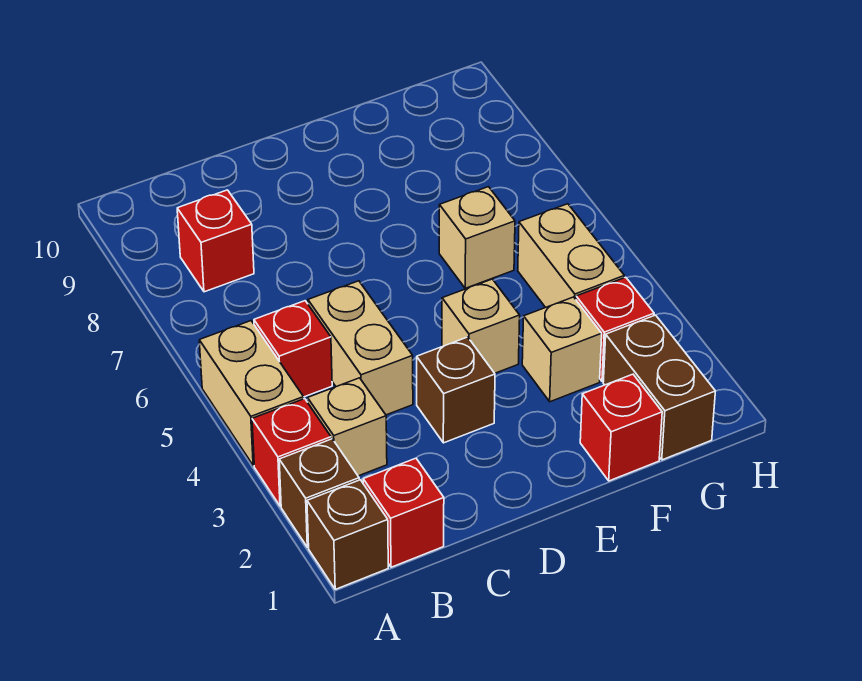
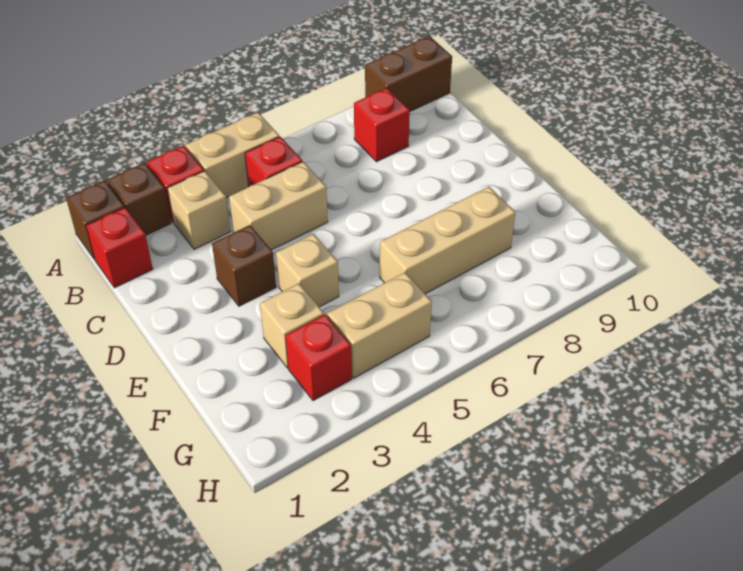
red brick F1 level 1 -> none
tan brick F6 level 1 -> tan brick F6:F8 level 1
brown brick G1:G2 level 1 -> brown brick A9:A10 level 1

